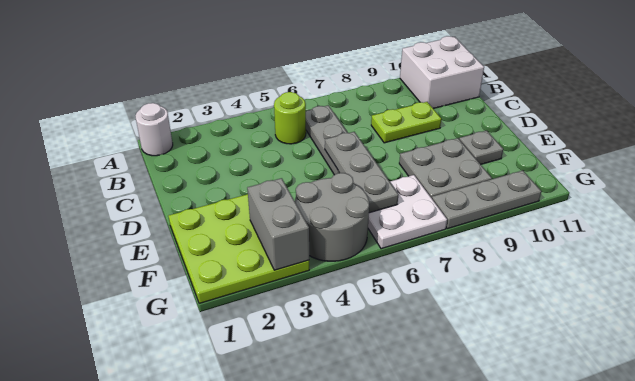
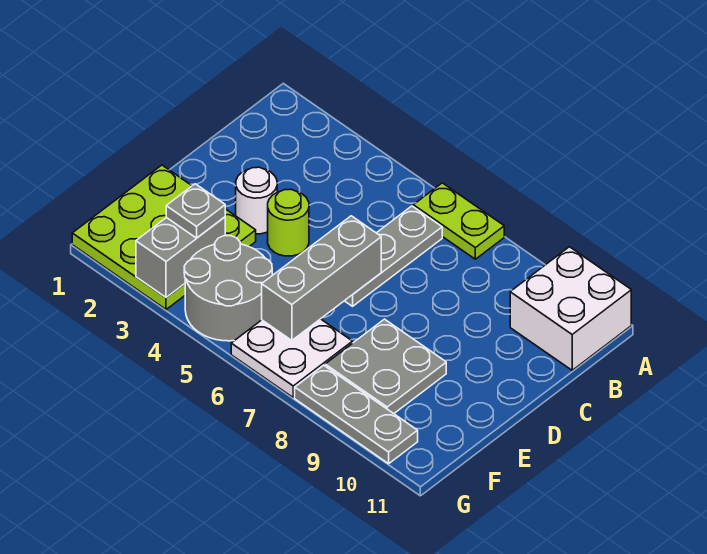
white round brick A1 level 1 -> white round brick D3 level 1
lime round brick B5 level 1 -> lime round brick D4 level 1
lime plate C8:C9 level 1 -> lime plate A6:A7 level 1
grey plate D6:F6 level 2 -> grey brick D6:F6 level 2
grey plate E10 level 1 -> grey plate F3 level 3

